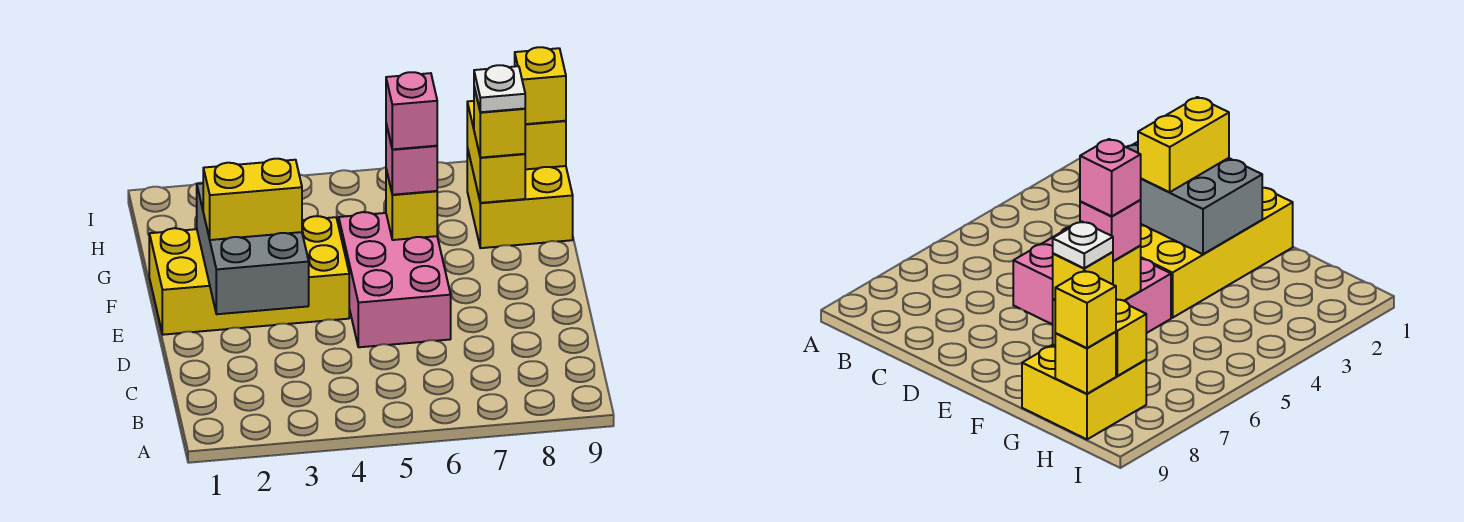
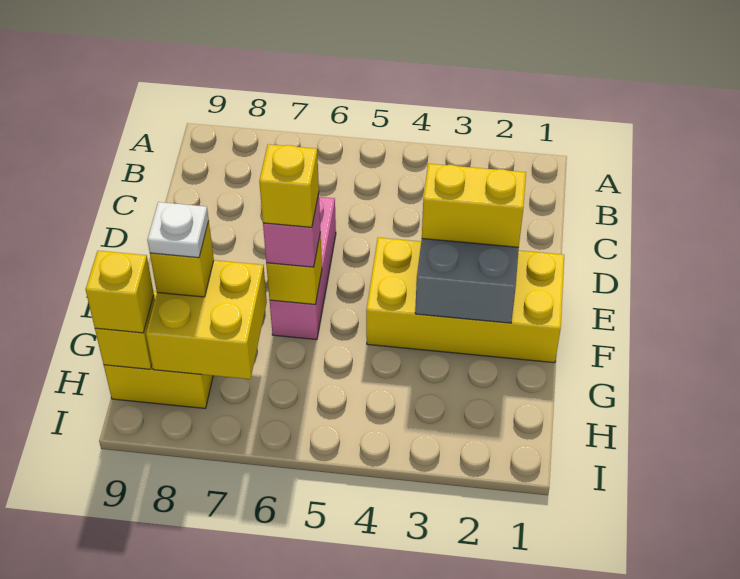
pink brick D5:F6 level 1 -> pink brick D6:F6 level 1
pink brick F6 level 4 -> yellow brick F6 level 4
yellow brick G8:H8 level 2 -> yellow brick G7:H8 level 2

